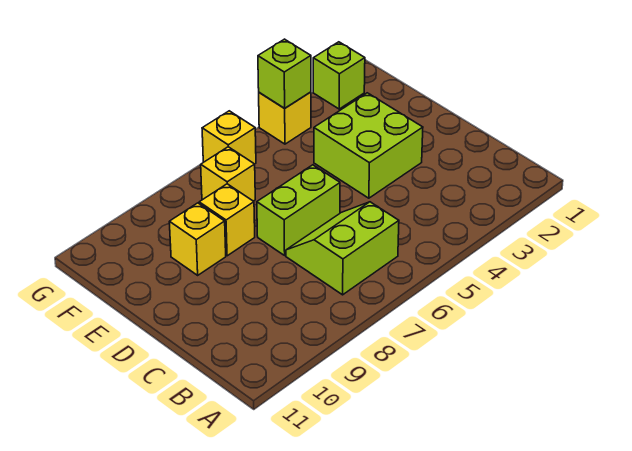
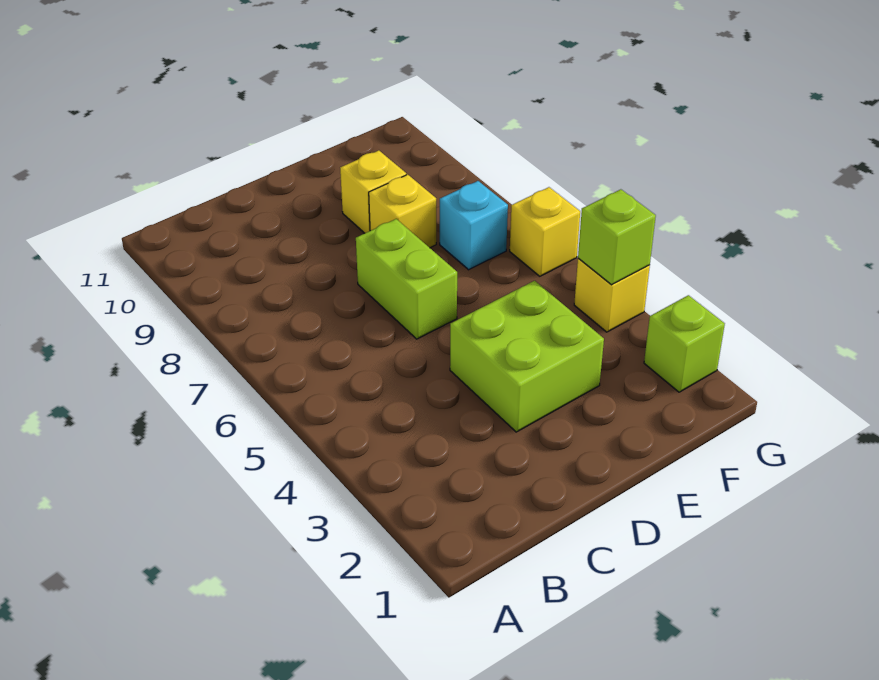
lime slope B6:C7 level 1 top B -> none
yellow brick F7 level 1 -> cyan brick F7 level 1

